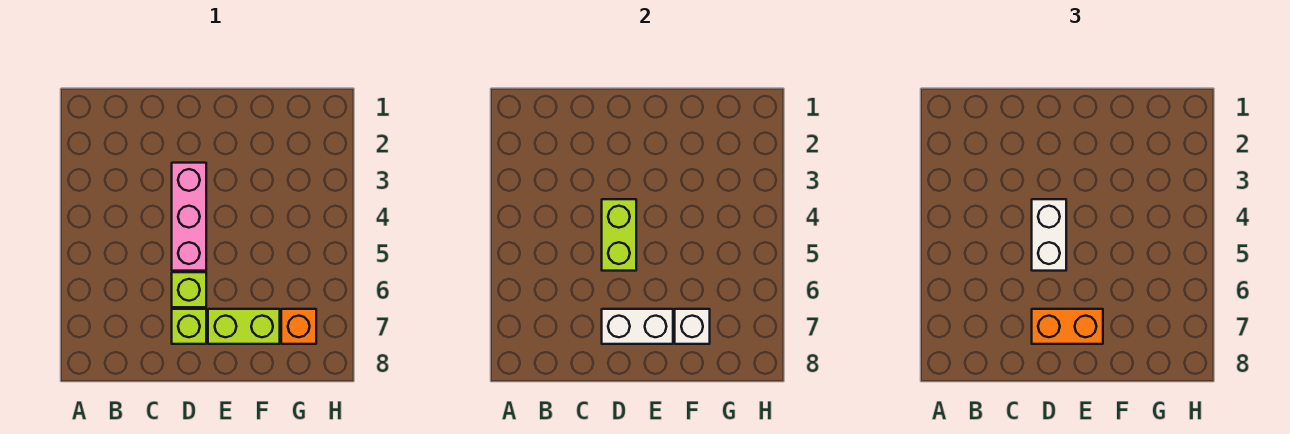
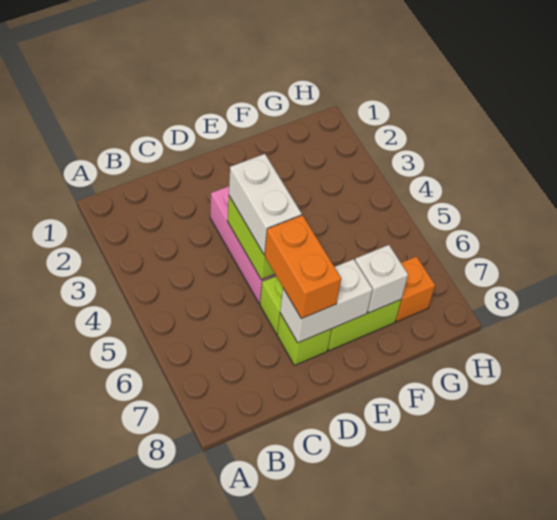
orange brick D7:E7 level 3 -> orange brick D6:D7 level 3

